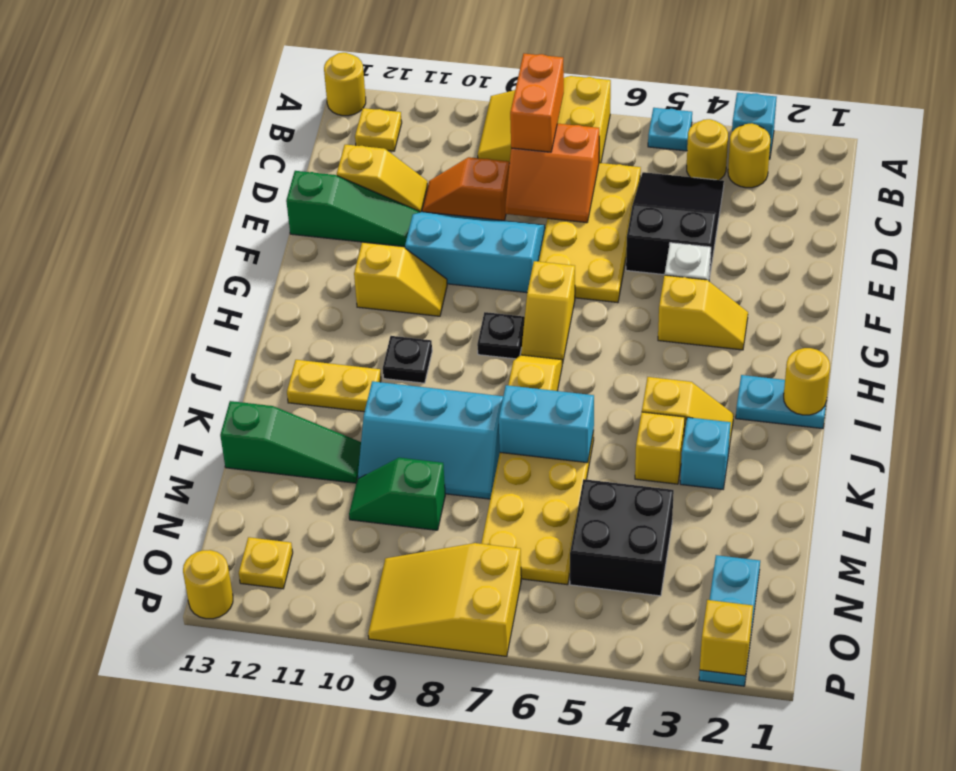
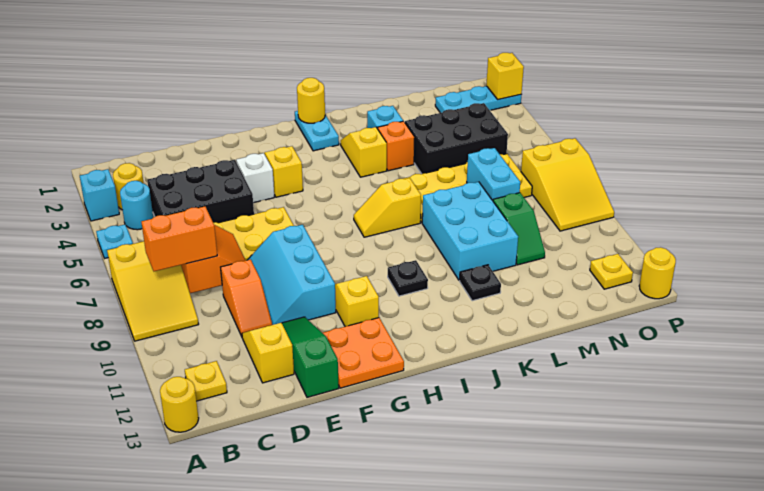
yellow round brick B4 level 1 -> cyan round brick B4 level 1
black slope C4:E5 level 1 top E -> black brick C4:E5 level 1
none -> orange plate F12:G13 level 1
yellow slope G7:H7 level 1 top G -> none
black plate H8 level 1 -> black plate K11 level 1
yellow plate J11:J12 level 1 -> none
yellow brick K4 level 1 -> orange brick K4 level 1
cyan brick K6:K7 level 2 -> cyan brick M7:M8 level 2
cyan slope K8:L10 level 1 top K -> cyan brick K8:L10 level 1
green slope L11:L13 level 1 top 13 -> none
black brick M4:N5 level 1 -> black brick L4:N5 level 1

